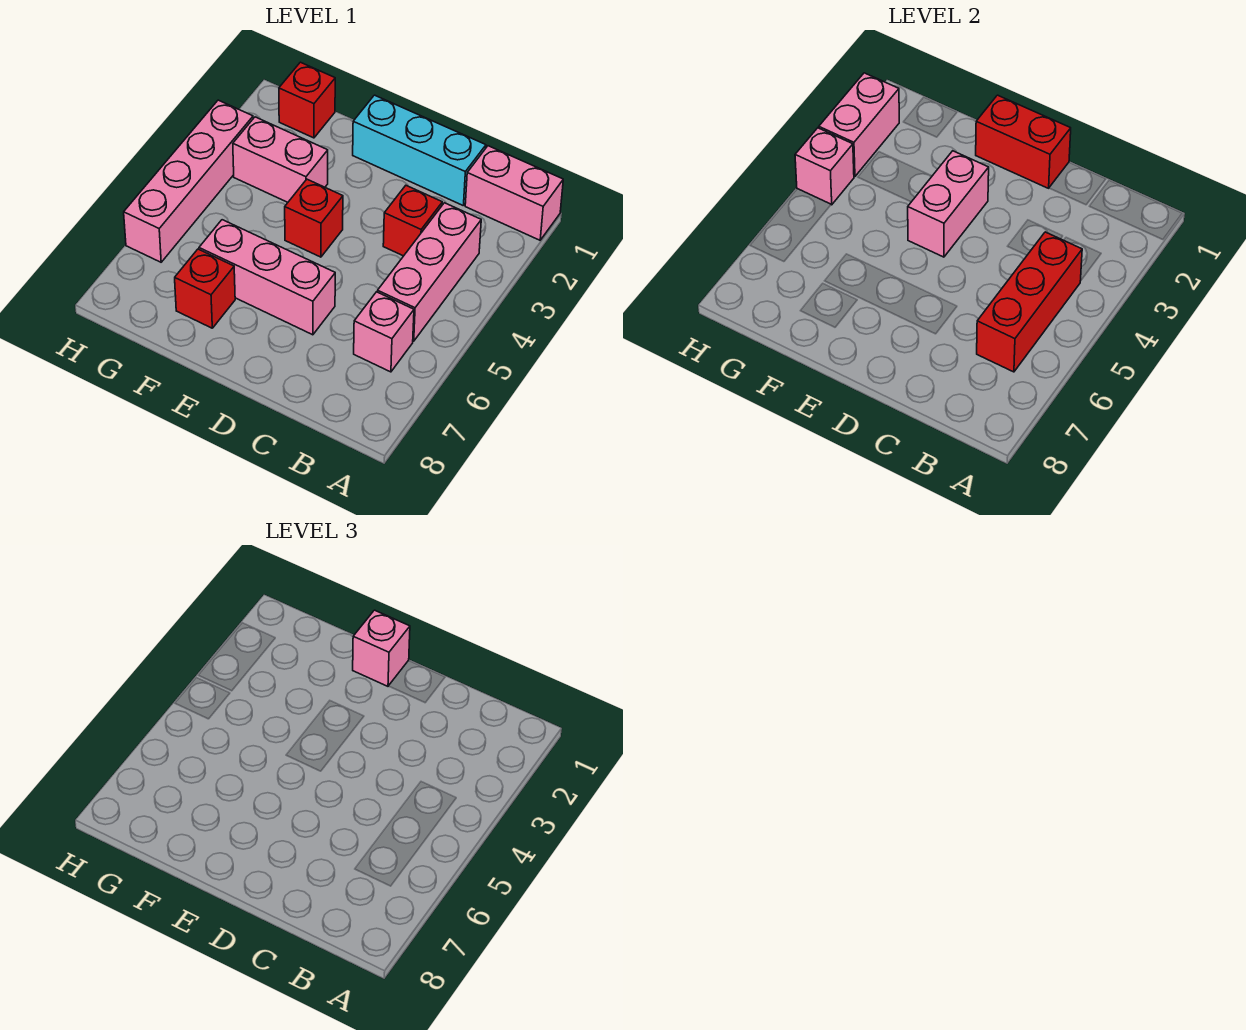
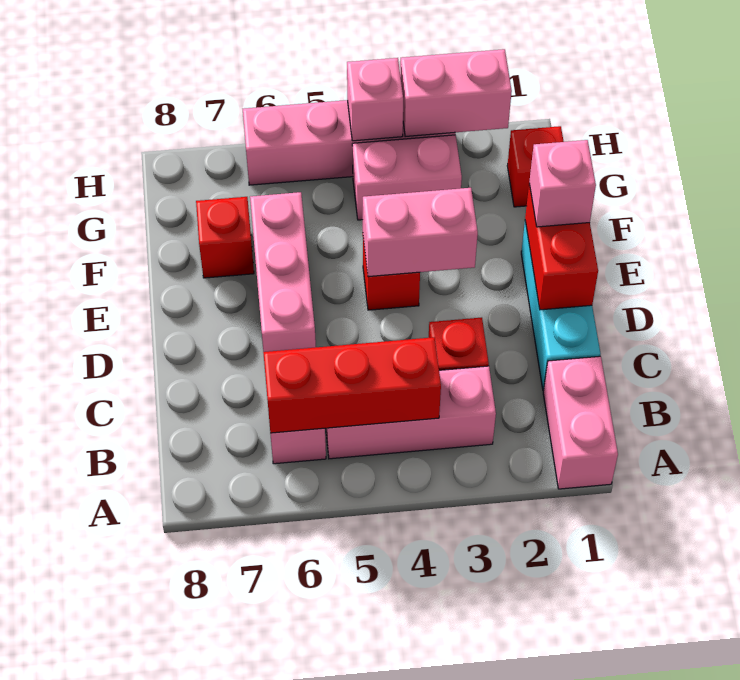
pink brick F3:G3 level 1 -> pink brick G3:G4 level 1

